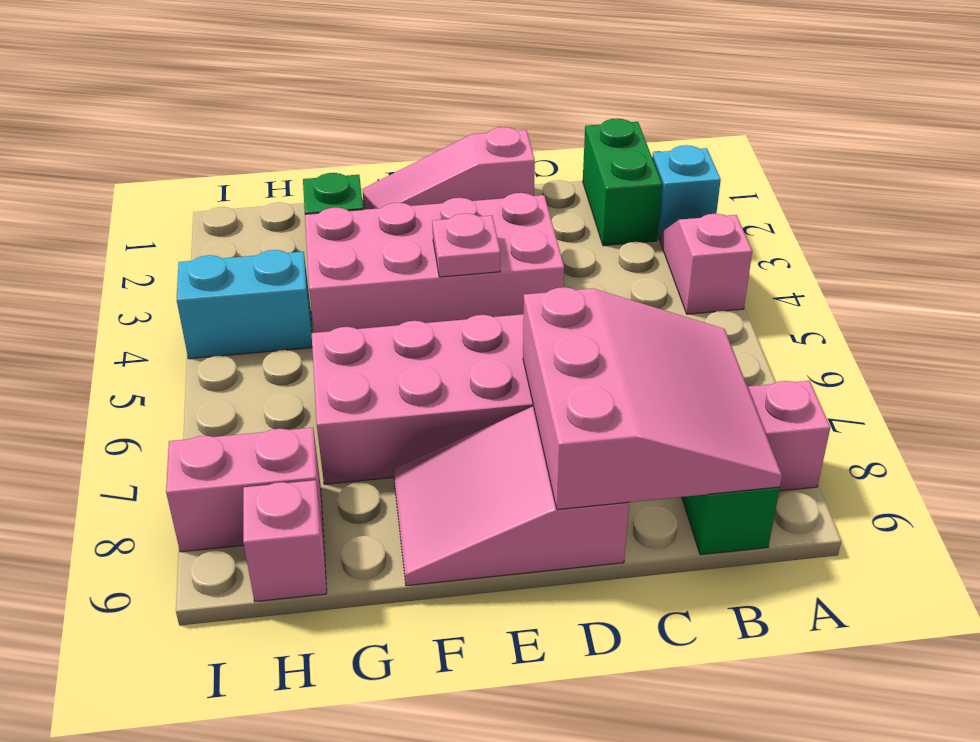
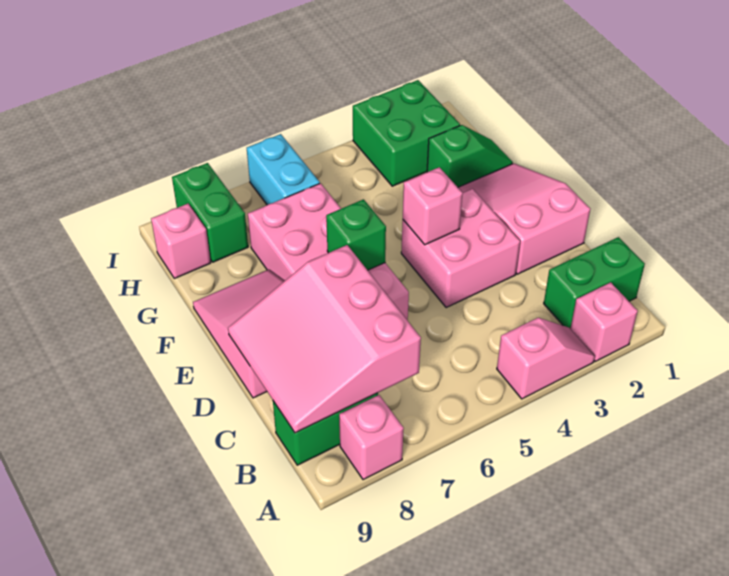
cyan brick A2 level 1 -> pink brick A2 level 1
pink slope B7:D9 level 2 top D -> pink slope B7:D9 level 2 top 7
pink slope D1:F1 level 1 top D -> pink slope D1:F2 level 1 top D
pink brick D3:G4 level 1 -> pink brick D3:E4 level 1
pink plate E4 level 2 -> pink brick E4 level 2
none -> green brick E6 level 2
none -> green brick H2:I3 level 1
cyan brick H4:I4 level 1 -> cyan brick H6:I6 level 1
pink brick H8:I8 level 1 -> green brick H8:I8 level 1

